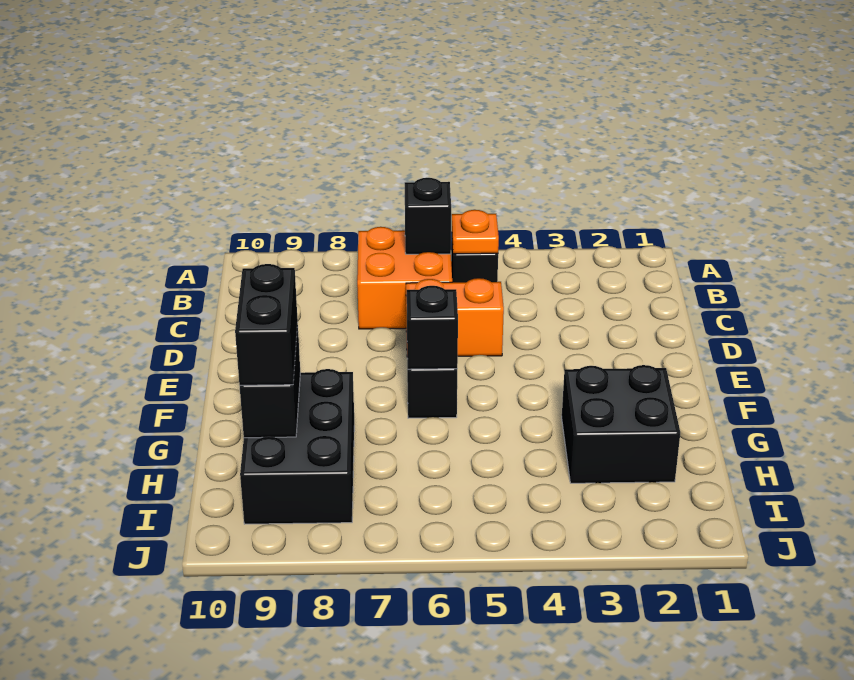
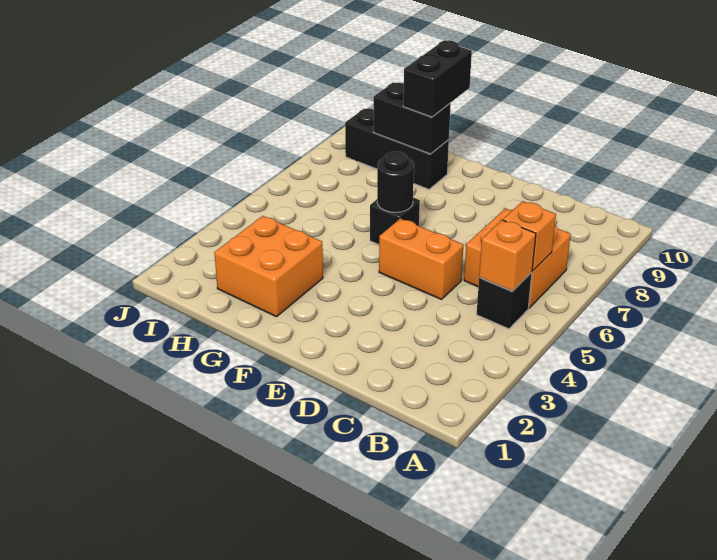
orange plate B5 level 2 -> orange brick B5 level 2
black brick B6 level 2 -> orange brick B6 level 2
orange brick D5:D6 level 1 -> orange brick D5:E5 level 1
black brick F6 level 2 -> black round brick F6 level 2
black brick G2:H3 level 1 -> orange brick G2:H3 level 1
black brick G8:I9 level 1 -> black brick G9:I9 level 1
black brick G9:H9 level 3 -> black brick G9:G10 level 3

